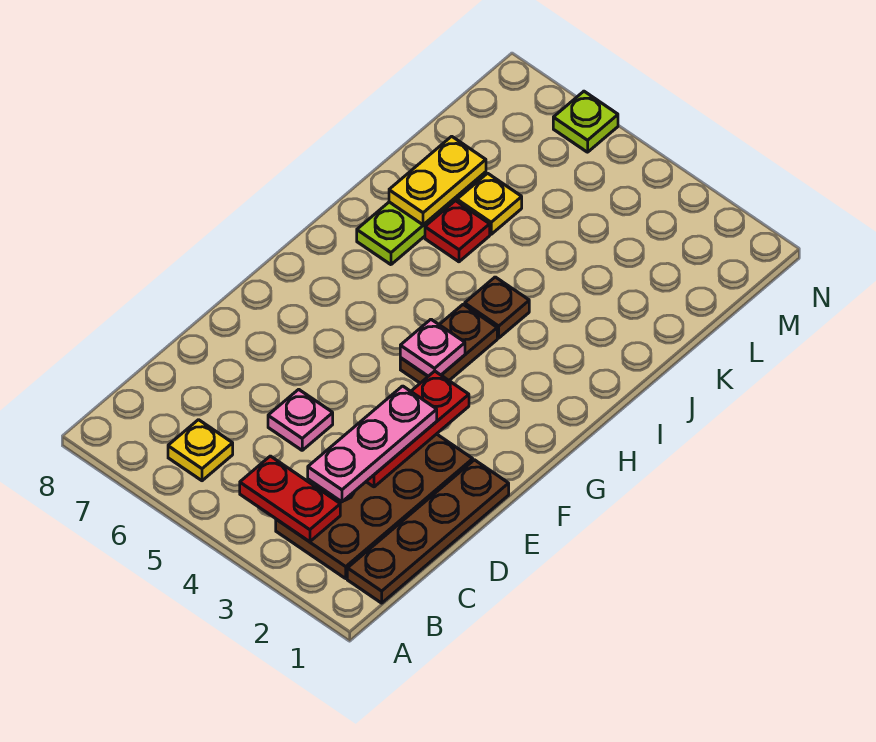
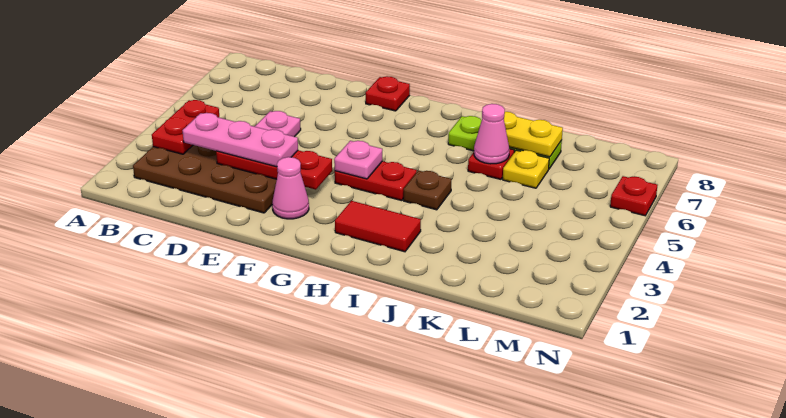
brown plate B1:E1 level 1 -> none
yellow plate B6 level 1 -> none
none -> pink cone F2 level 1
none -> red plate F8 level 1
brown plate G4:H4 level 1 -> red plate G4:H4 level 1
none -> red tile H2:I2 level 1
none -> pink cone J6 level 2
lime plate N6 level 1 -> red plate N6 level 1

